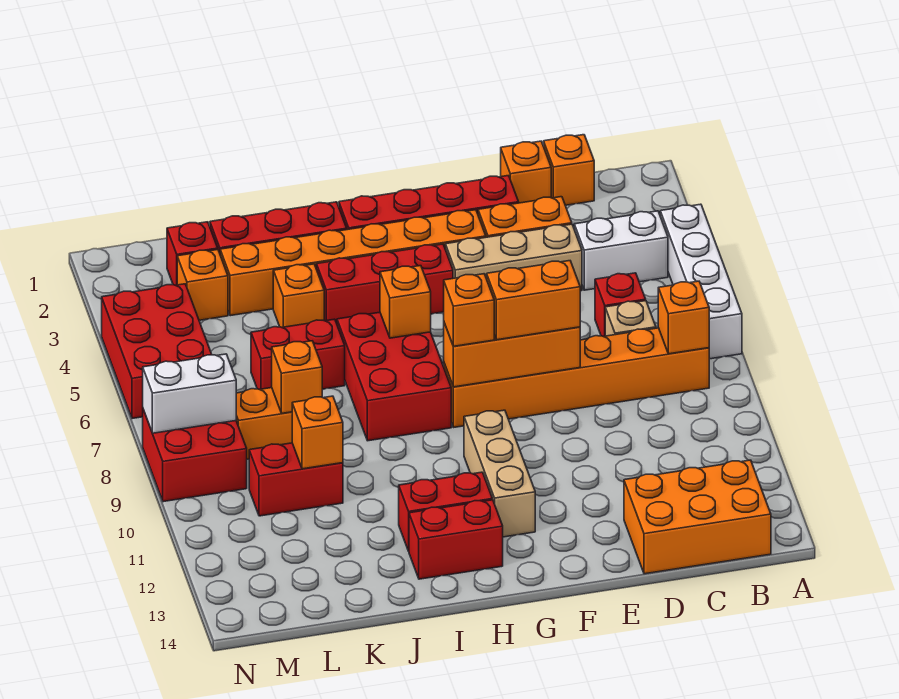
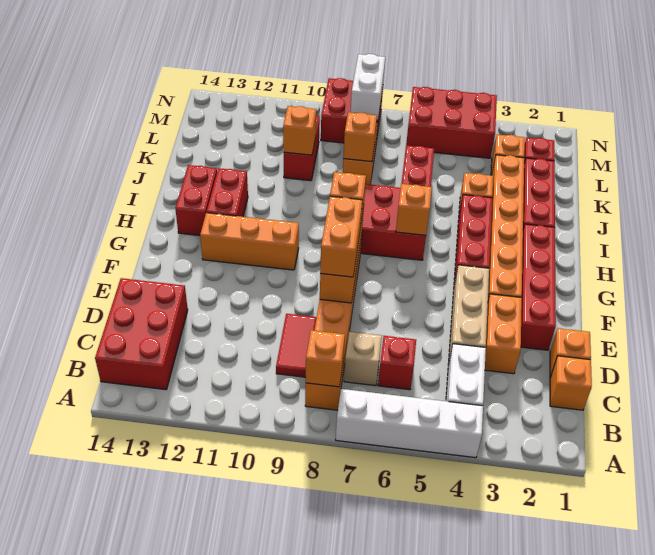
orange brick B13:D14 level 1 -> red brick B13:D14 level 1
none -> red tile C9:D9 level 1
tan brick G10:G12 level 1 -> orange brick G10:G12 level 1

